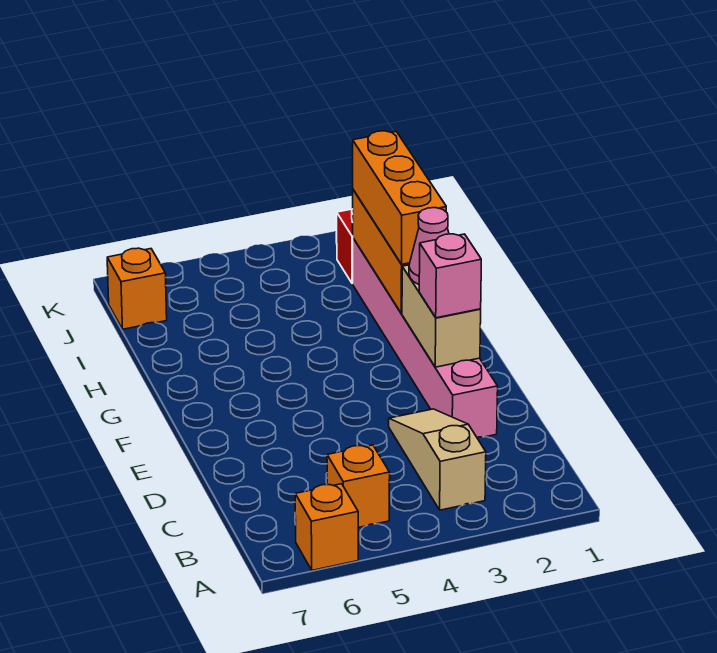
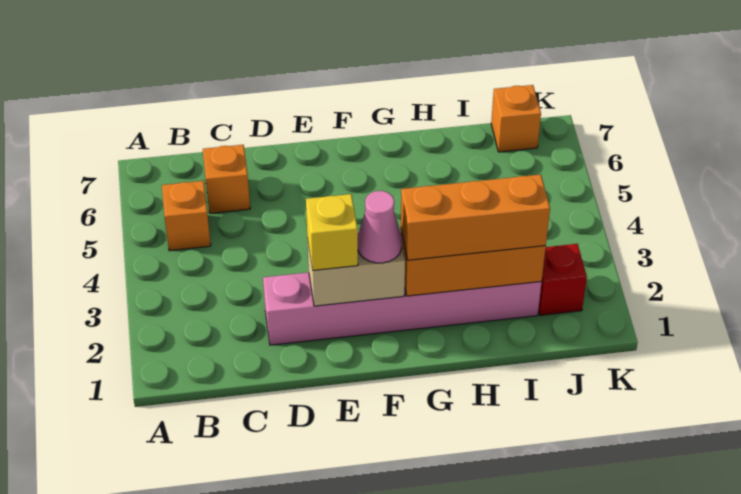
orange brick A6 level 1 -> orange brick C6 level 1
tan slope B3:D3 level 1 top B -> none
pink brick E2 level 3 -> yellow brick E2 level 3

